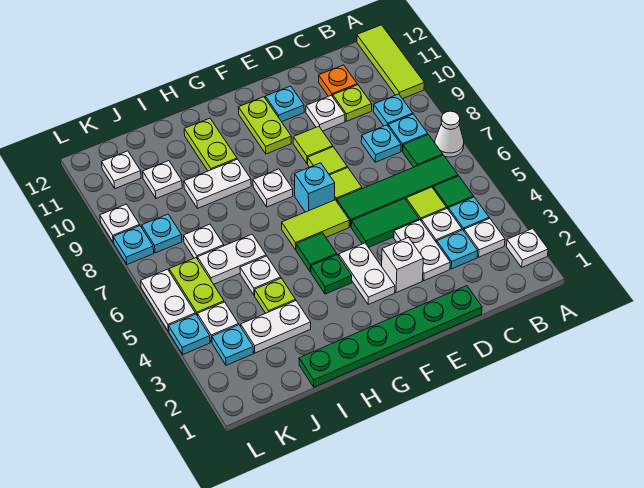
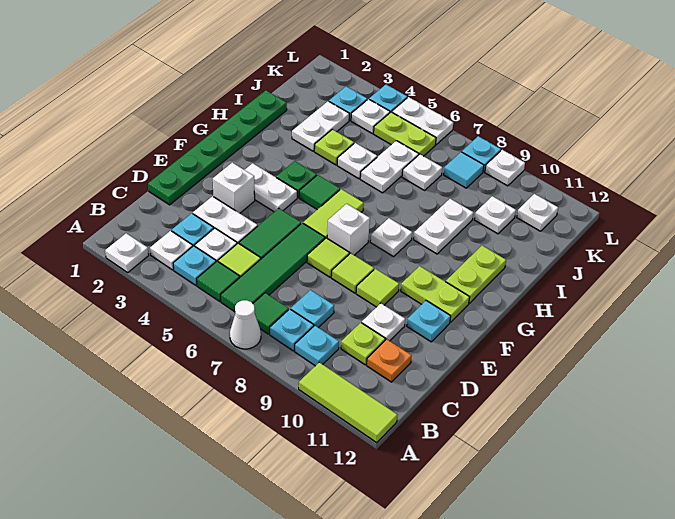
cyan brick F7 level 1 -> white brick F7 level 1
lime plate H10:H11 level 1 -> lime plate G11:H11 level 1
cyan plate K8 level 1 -> cyan tile K8 level 1

